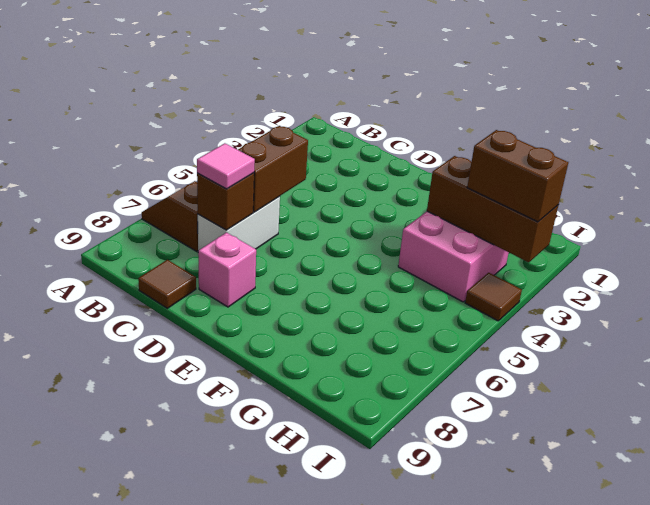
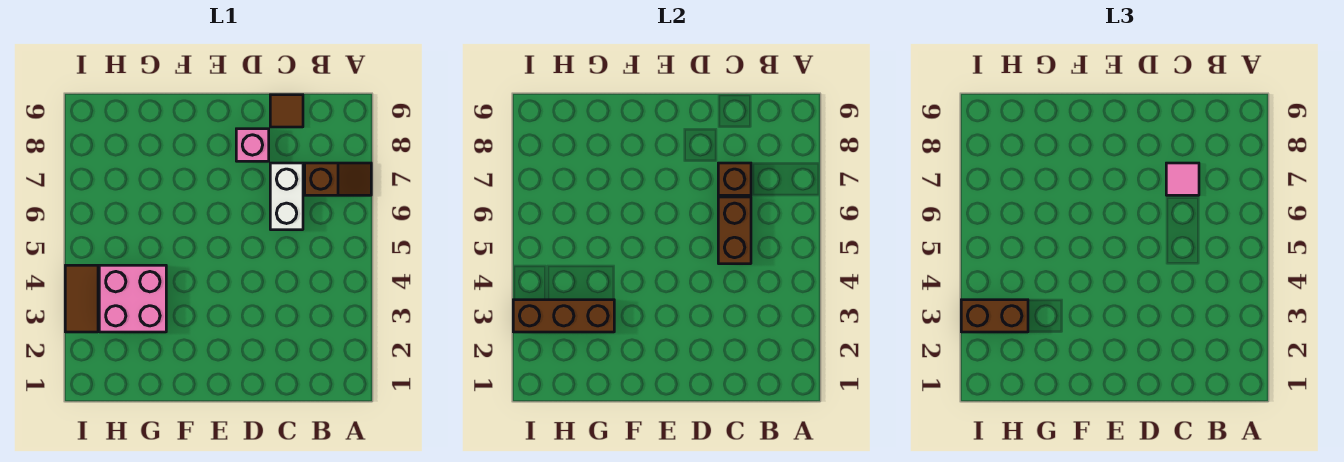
brown tile I4 level 1 -> brown tile I3:I4 level 1

